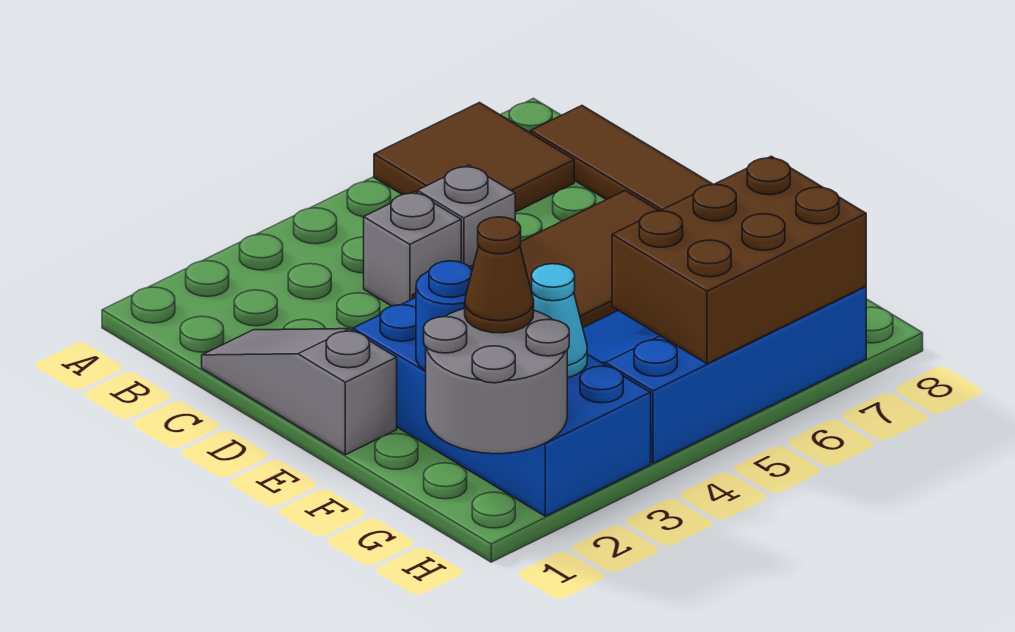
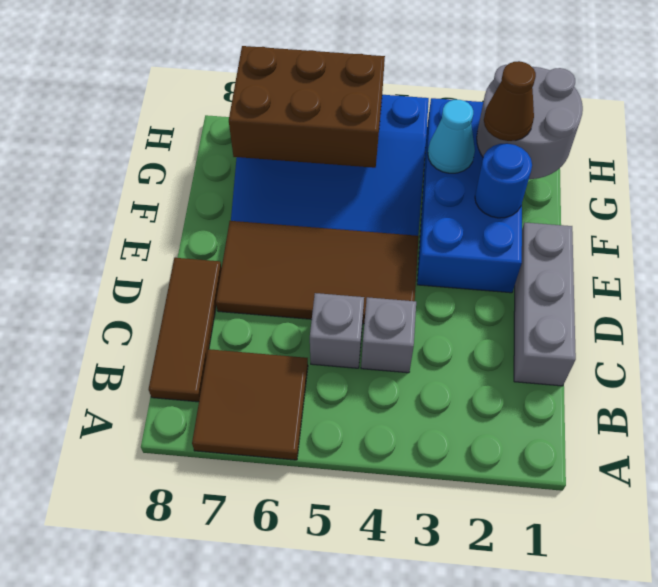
grey slope C1:E1 level 1 top E -> grey brick C1:E1 level 1

